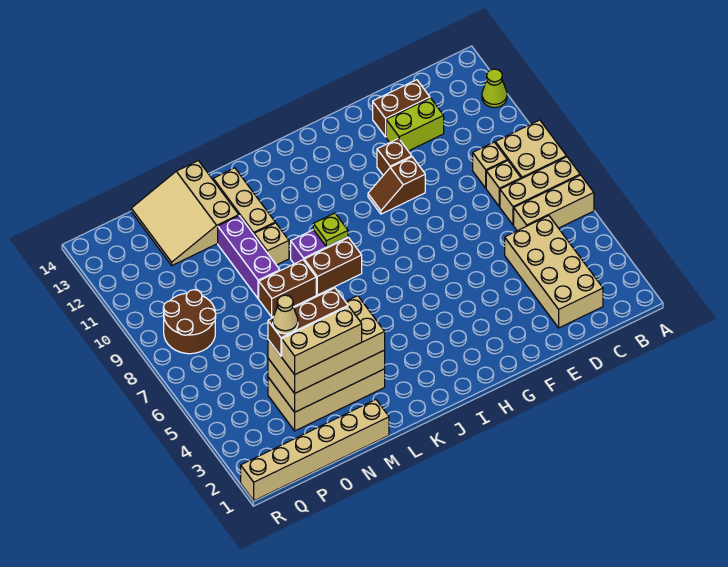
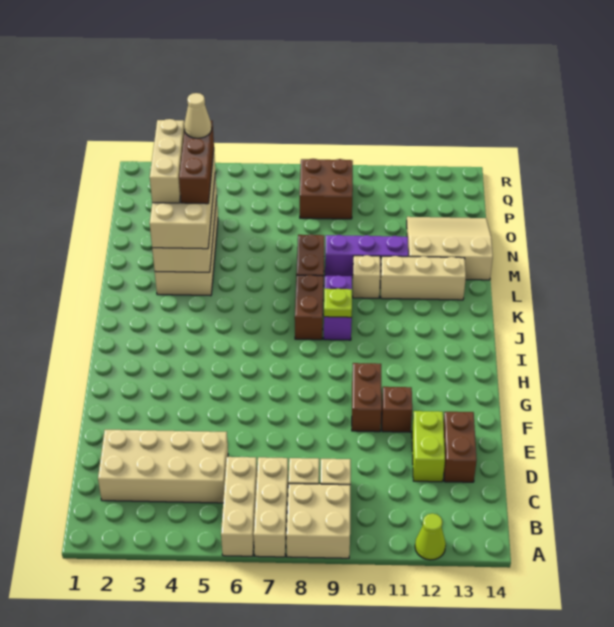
brown slope F10:G10 level 1 top F -> brown brick F10:G10 level 1
tan brick M1:R1 level 1 -> none
brown round brick P8:Q9 level 1 -> brown brick P8:Q9 level 1

